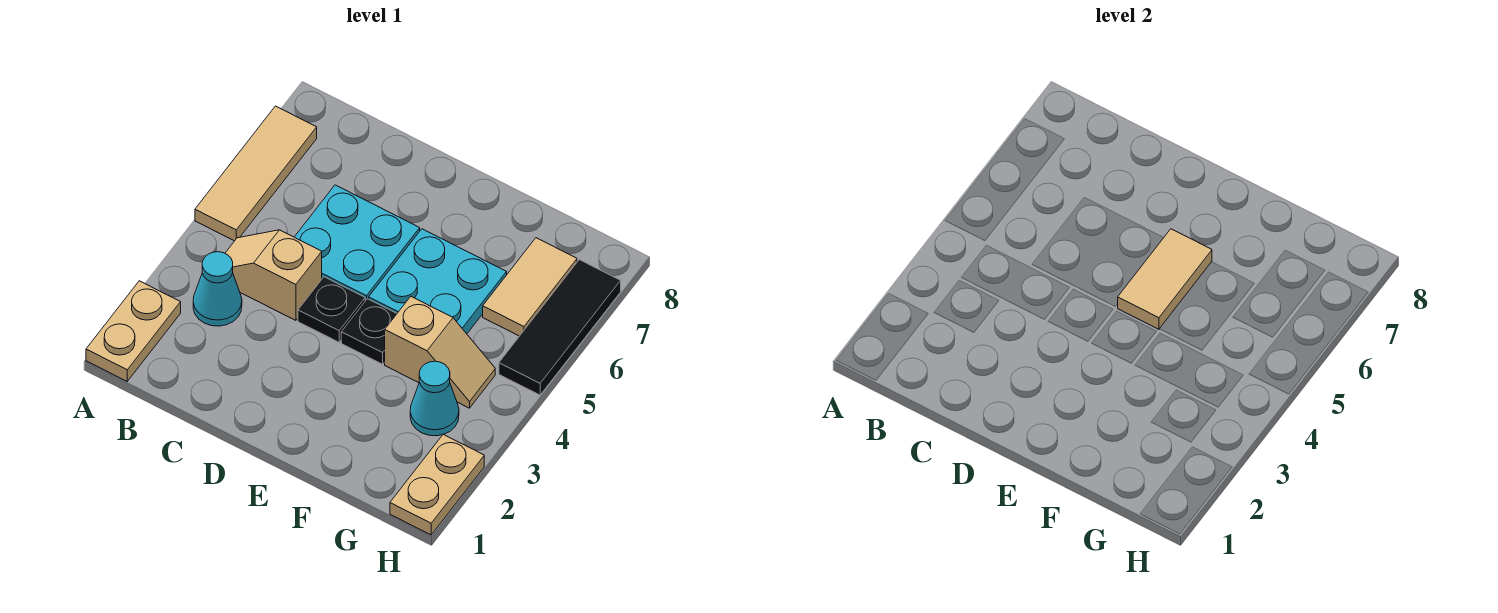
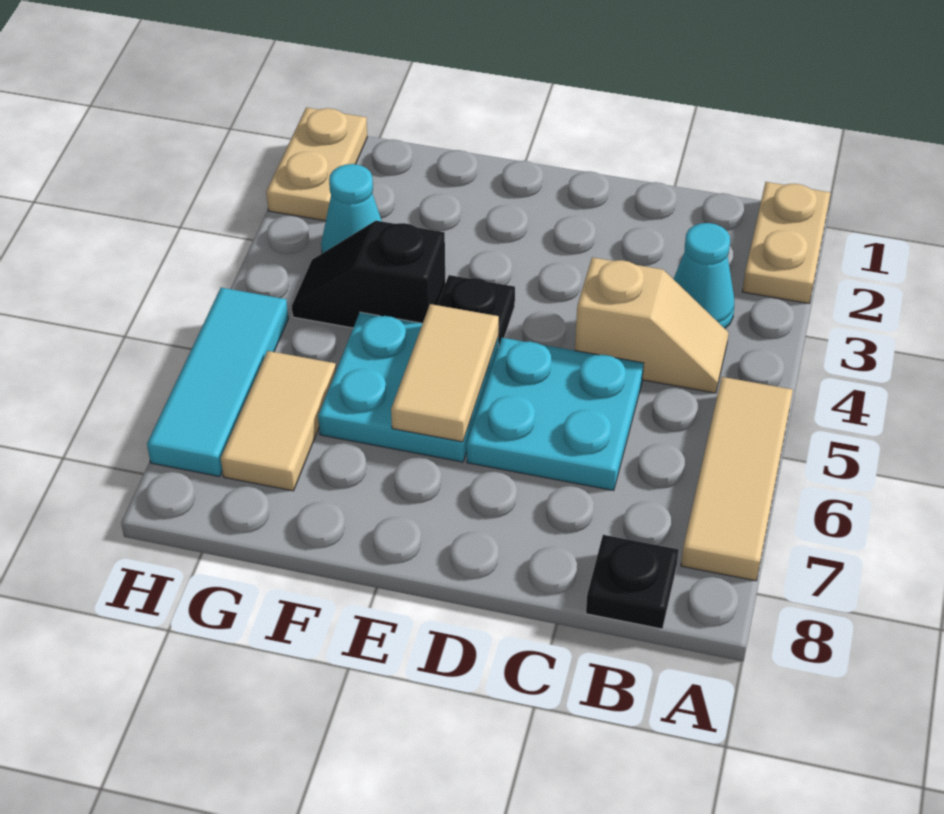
black plate D4 level 1 -> black plate B8 level 1
tan slope F4:G4 level 1 top F -> black slope F4:G4 level 1 top F
black tile H5:H7 level 1 -> cyan tile H5:H7 level 1

